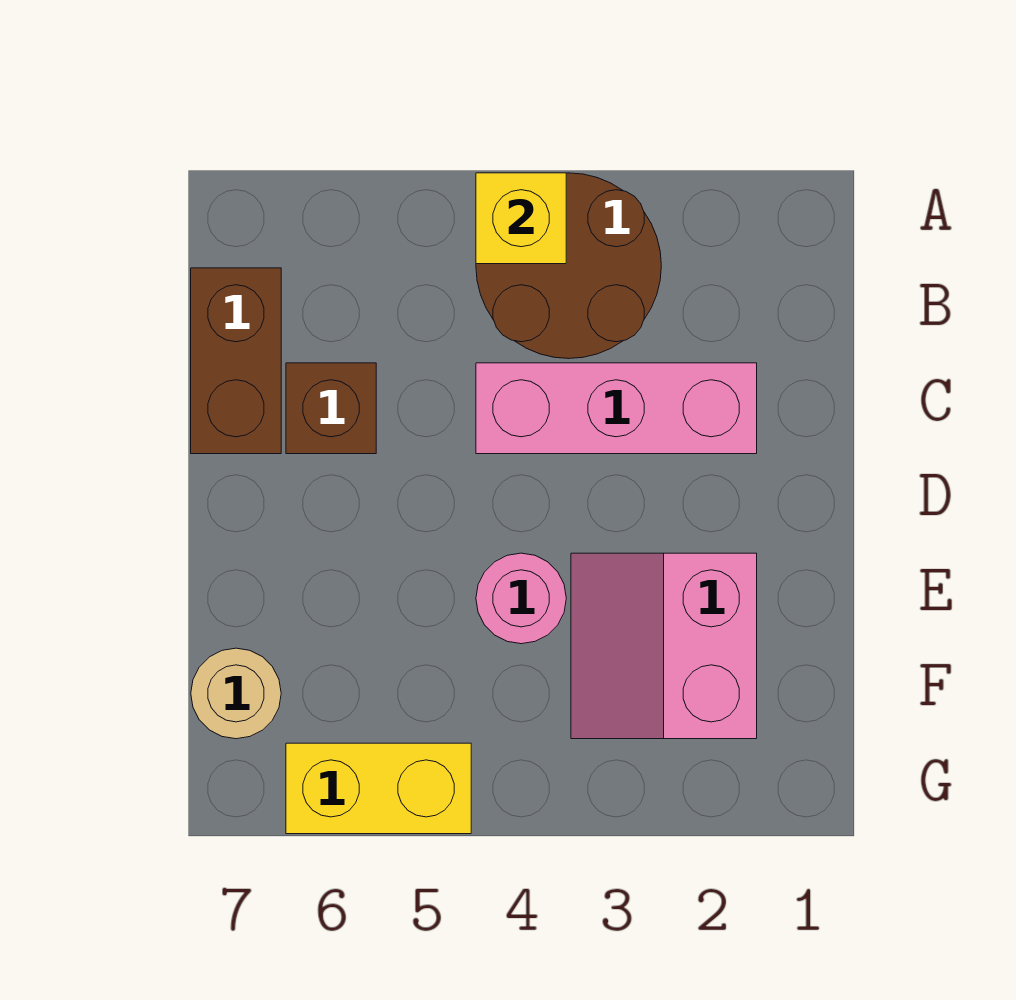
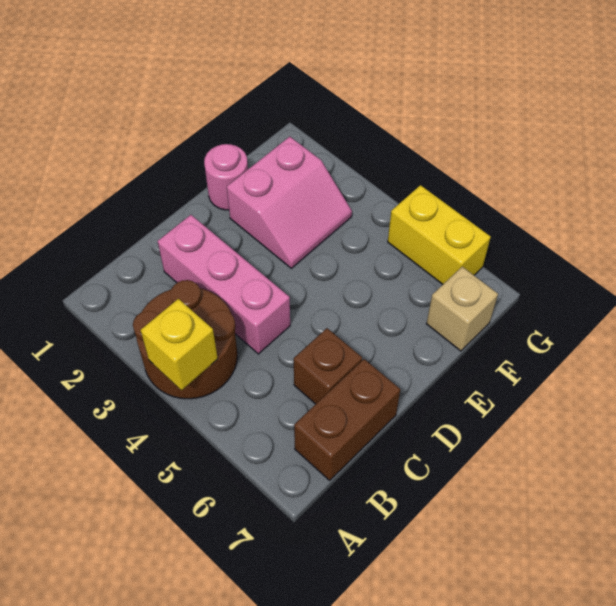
pink round brick E4 level 1 -> pink round brick E1 level 1
tan round brick F7 level 1 -> tan brick F7 level 1

